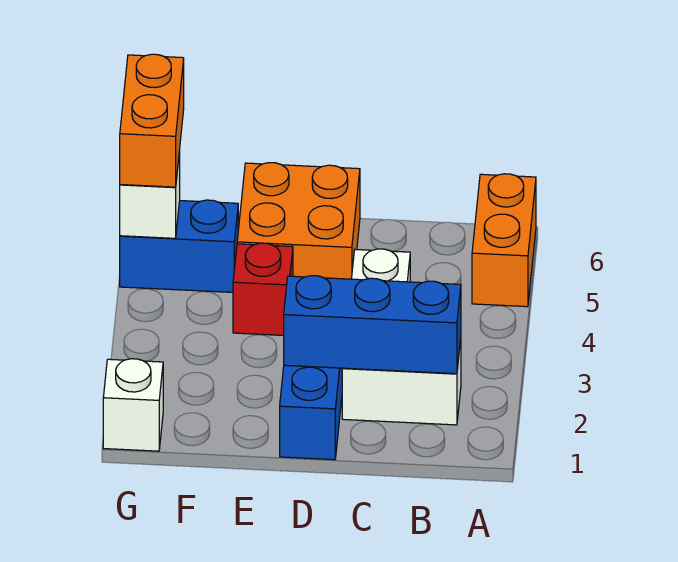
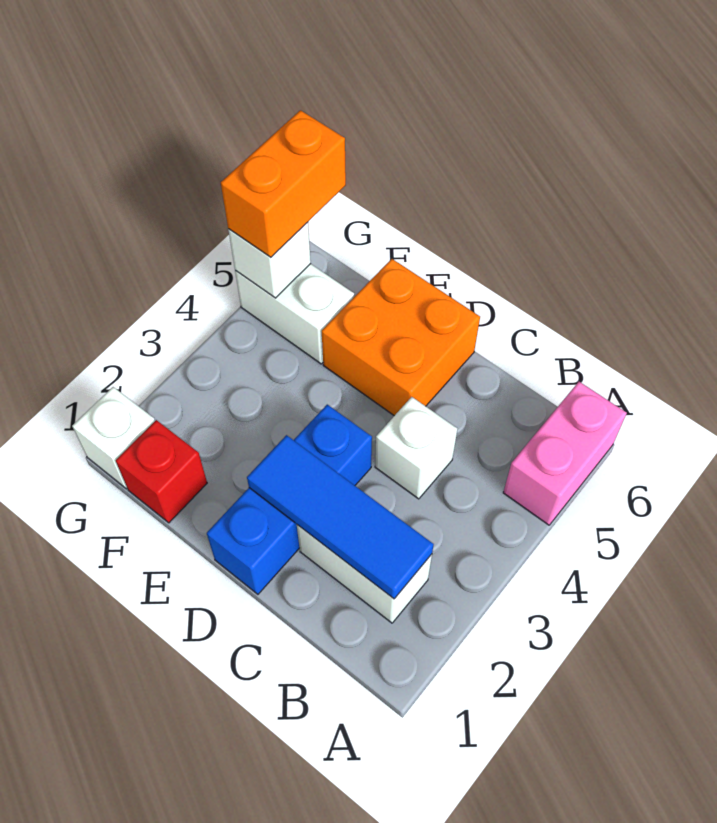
orange brick A5:A6 level 1 -> pink brick A5:A6 level 1
blue brick B2:D2 level 2 -> blue tile B2:D2 level 2
red brick E4 level 1 -> red brick F1 level 1
blue brick F5:G5 level 1 -> white brick F5:G5 level 1

